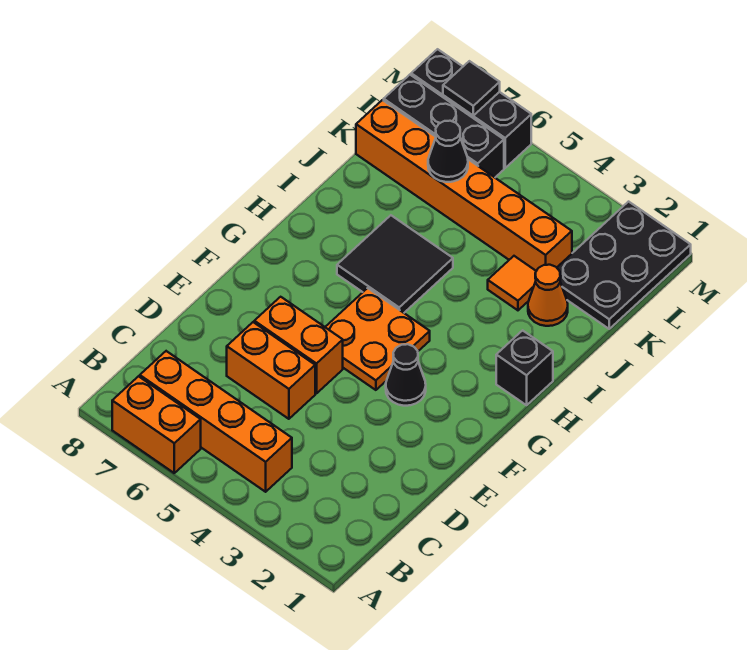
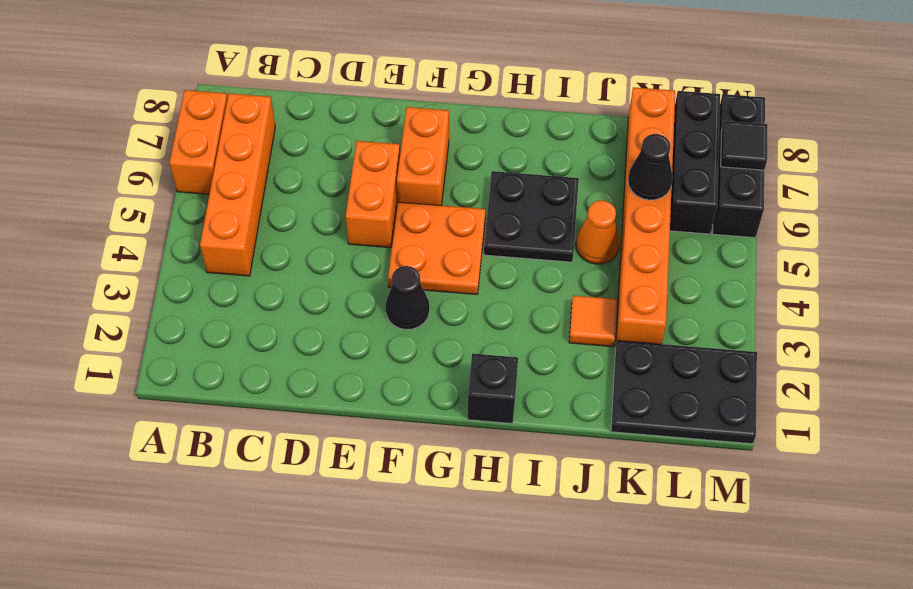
orange brick D5:D6 level 1 -> orange brick F6:F7 level 1
black tile H5:I6 level 1 -> black plate H5:I6 level 1
orange cone J2 level 1 -> orange cone J5 level 1

